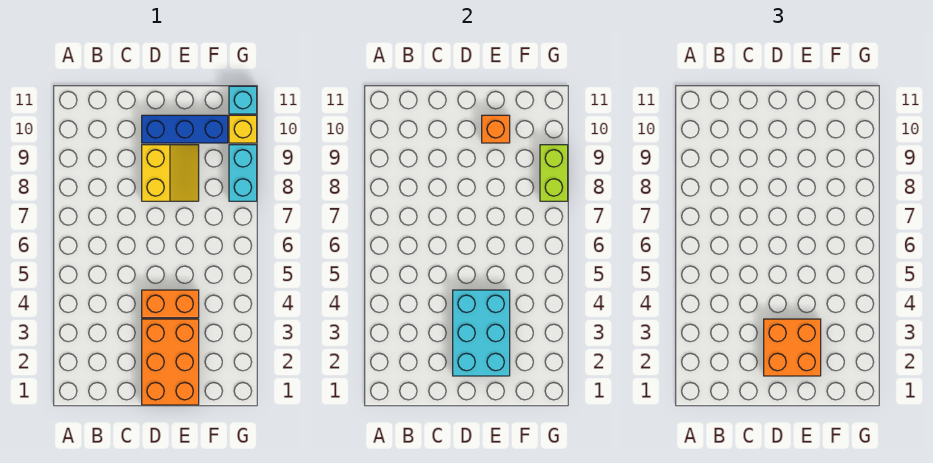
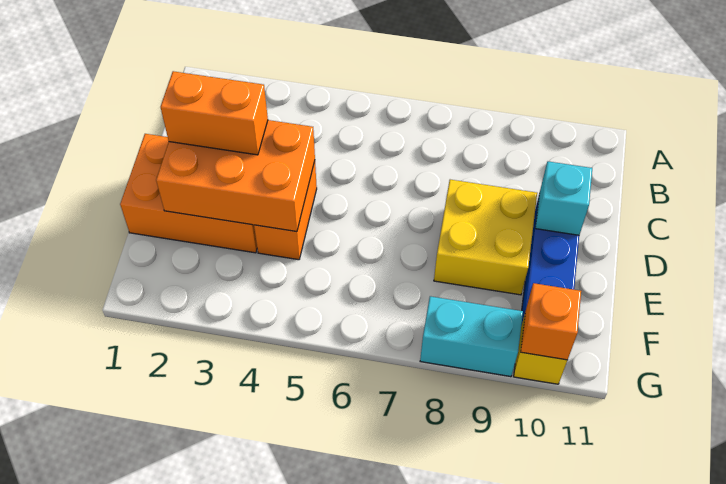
cyan brick D2:E4 level 2 -> orange brick D2:E4 level 2
orange brick D2:E3 level 3 -> orange brick D2:D3 level 3
yellow slope D8:E9 level 1 top D -> yellow brick D8:E9 level 1
orange brick E10 level 2 -> orange brick G10 level 2
lime brick G8:G9 level 2 -> none
cyan brick G11 level 1 -> cyan brick D10 level 2

